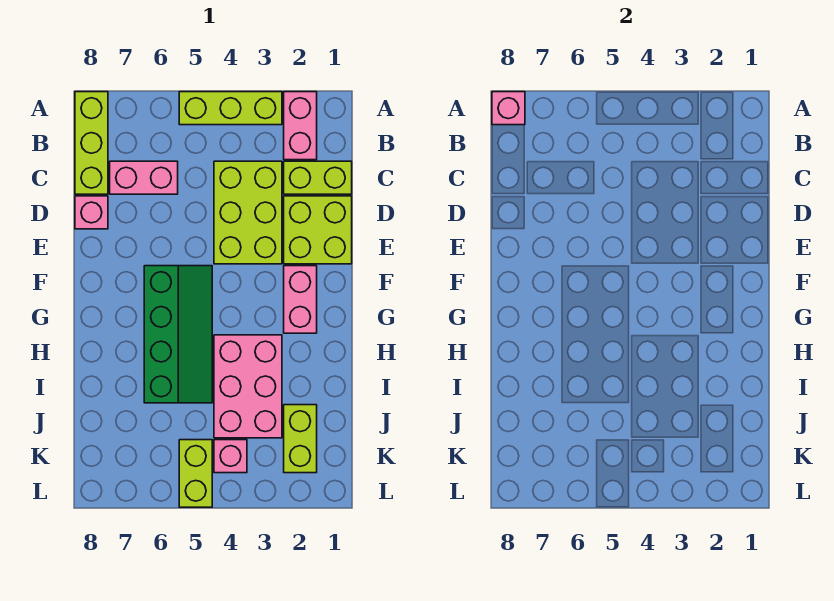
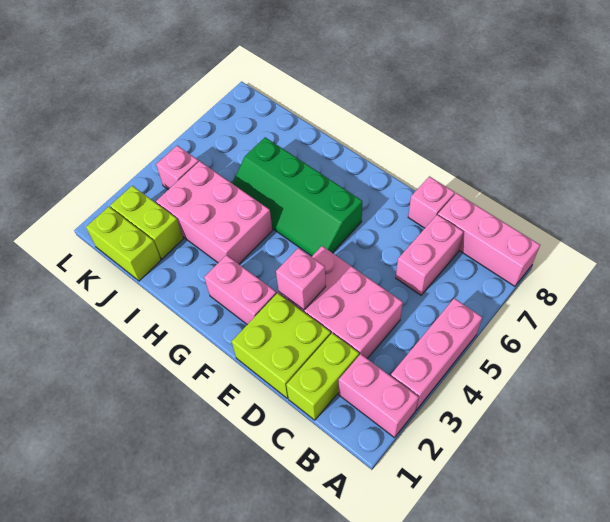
lime brick A3:A5 level 1 -> pink brick A3:A5 level 1
lime brick A8:C8 level 1 -> pink brick A8:C8 level 1
pink brick A8 level 2 -> pink brick E3 level 2
lime brick C3:E4 level 1 -> pink brick C3:E4 level 1
lime brick K5:L5 level 1 -> lime brick J1:K1 level 1

